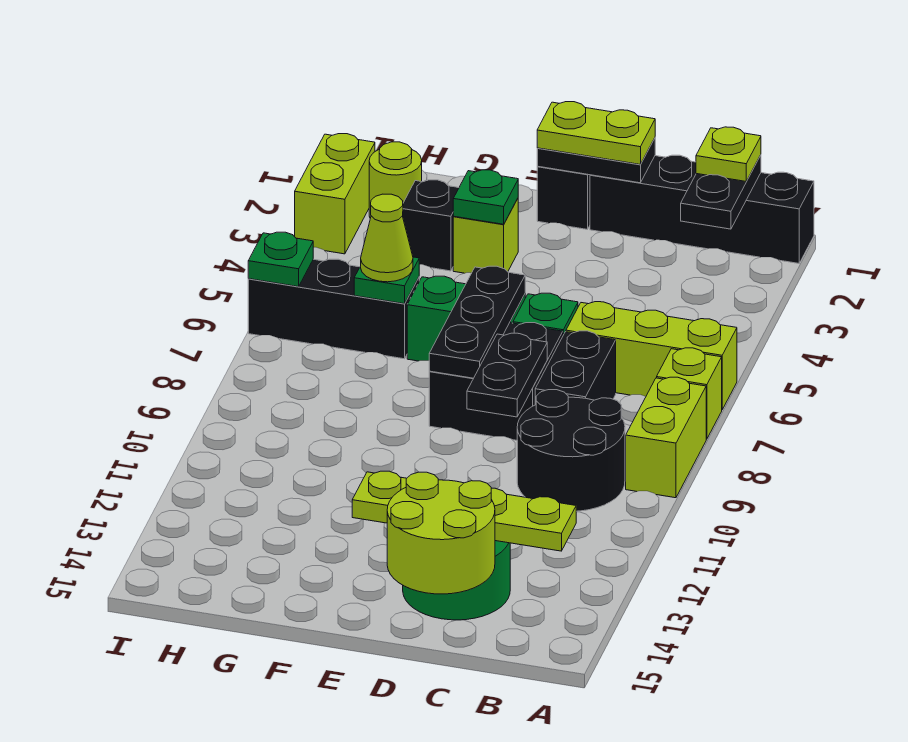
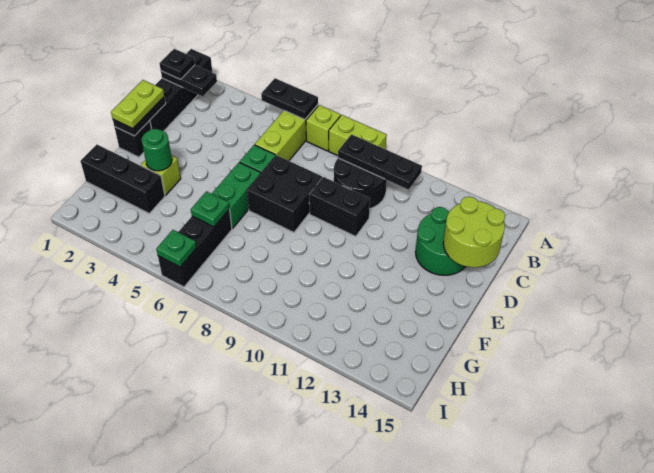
lime plate B1 level 3 -> black plate B1 level 3
lime plate B13:E13 level 2 -> none
black brick C7:C8 level 1 -> black brick D9:D10 level 1
black plate D8:D9 level 2 -> black plate A5:A6 level 2
black plate E6:E8 level 2 -> black plate B9:B11 level 2
green plate F3 level 2 -> green round brick F3 level 2
black brick G3 level 1 -> black brick G1:G3 level 1
lime cone G6 level 3 -> none
lime round brick H2 level 1 -> none
lime brick I2:I3 level 1 -> none

